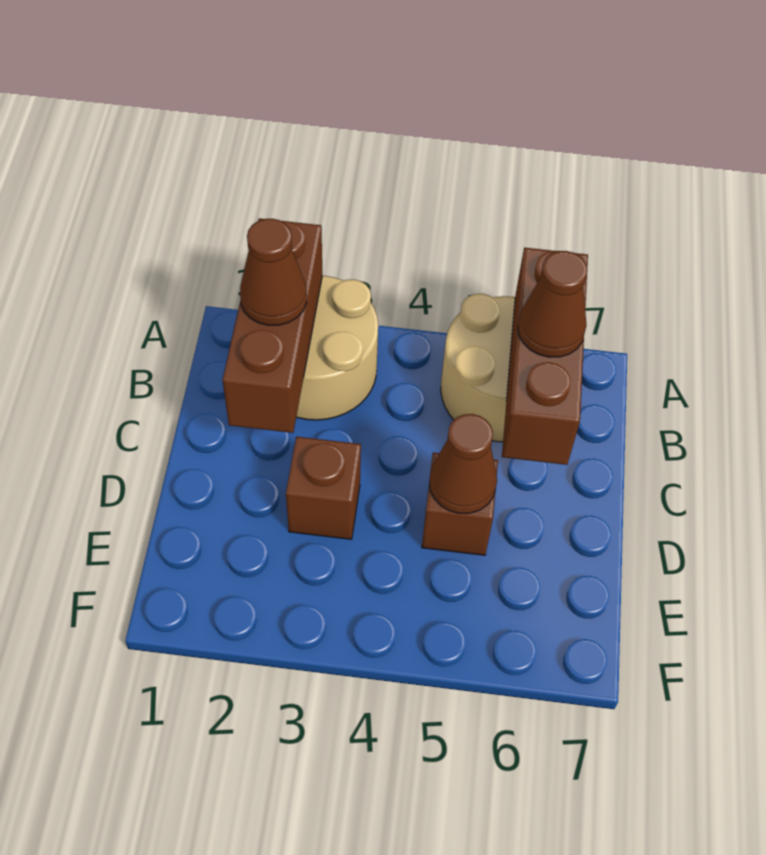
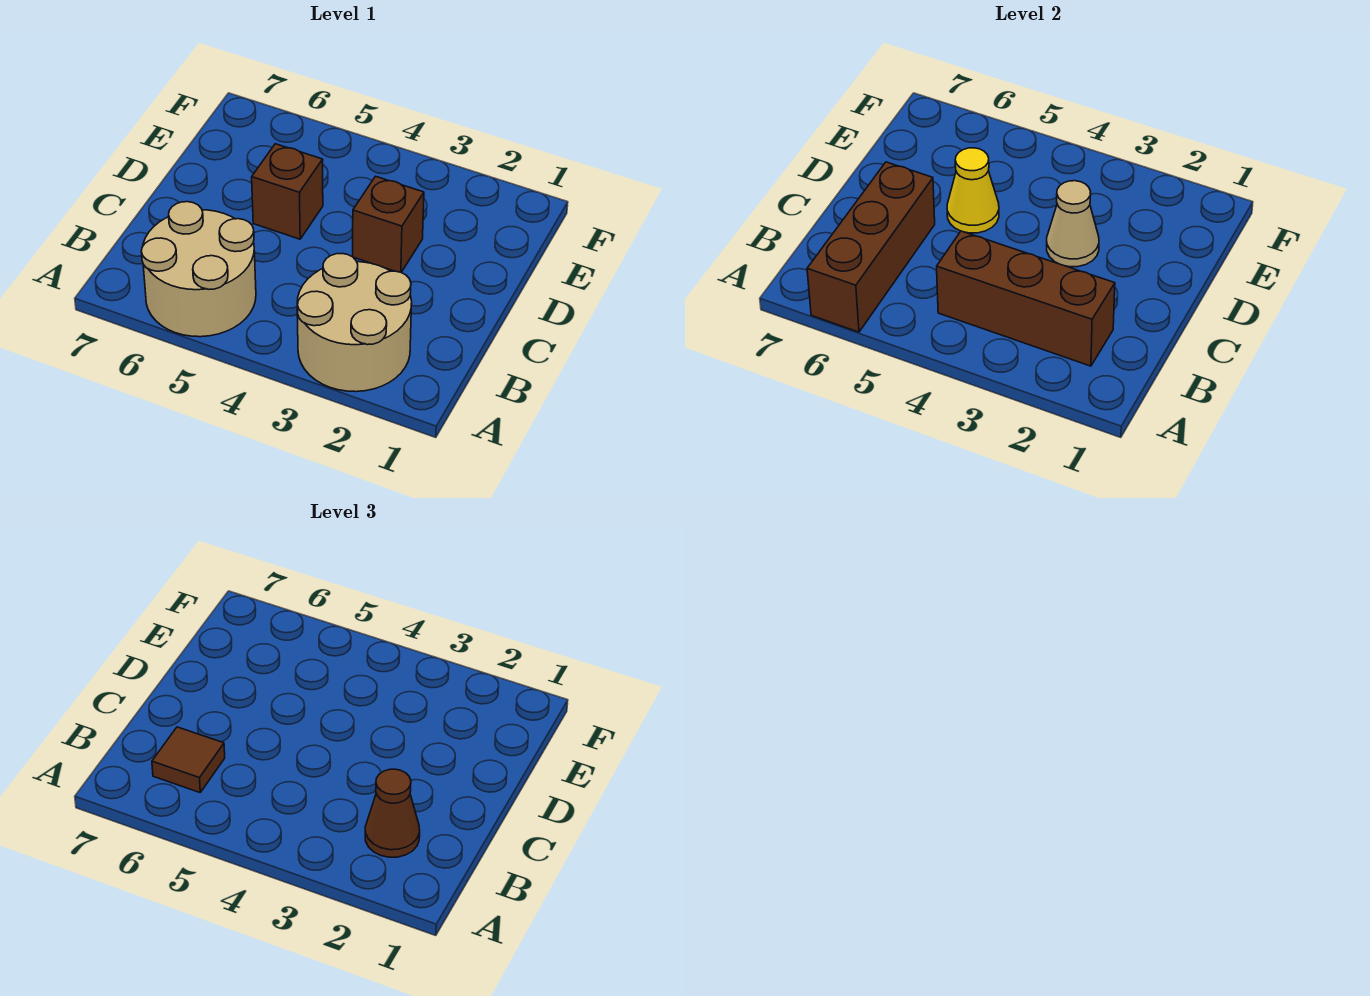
brown brick A2:C2 level 2 -> brown brick B2:B4 level 2
brown cone B6 level 3 -> brown tile B6 level 3
none -> tan cone D3 level 2
brown cone D5 level 2 -> yellow cone D5 level 2

